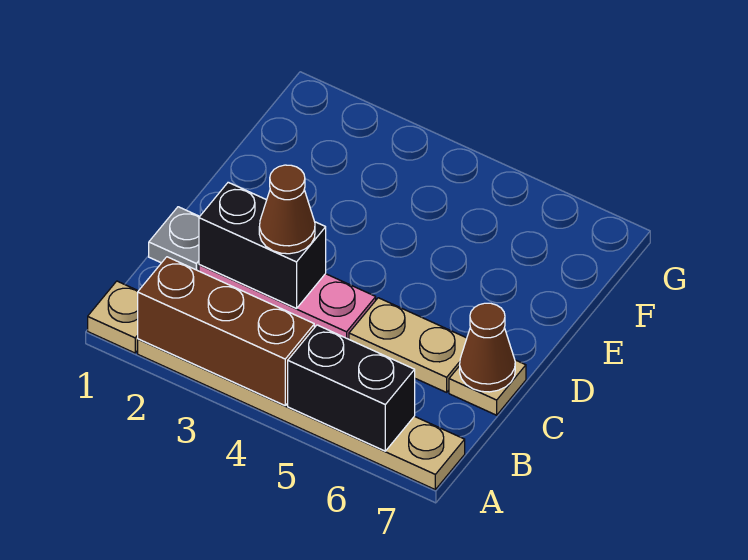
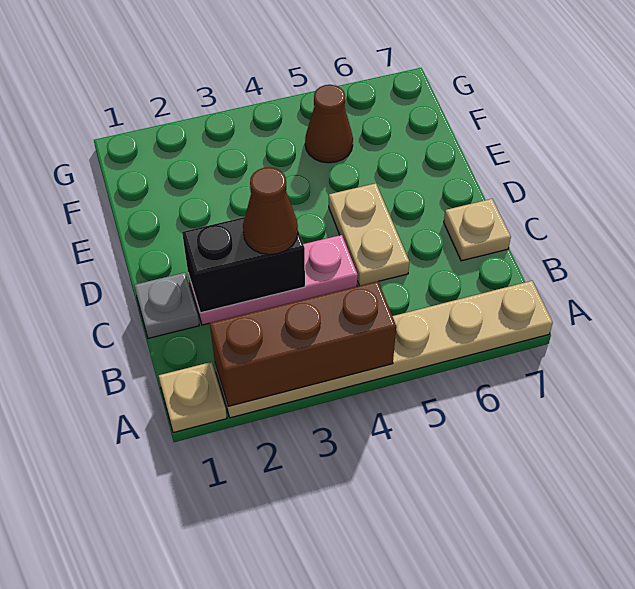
black brick A5:A6 level 2 -> none
tan plate C5:C6 level 1 -> tan plate C5:D5 level 1
brown cone C7 level 2 -> brown cone F5 level 1

